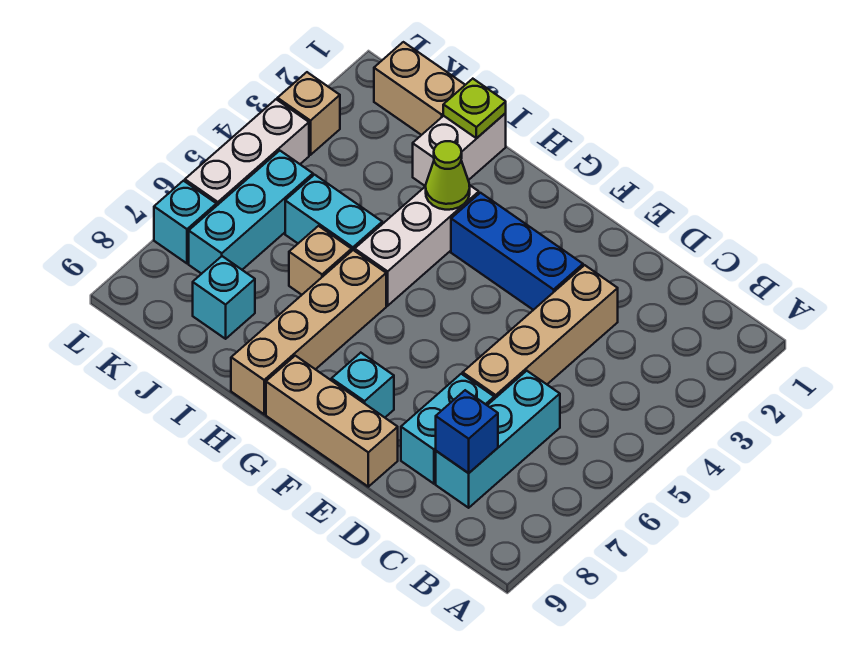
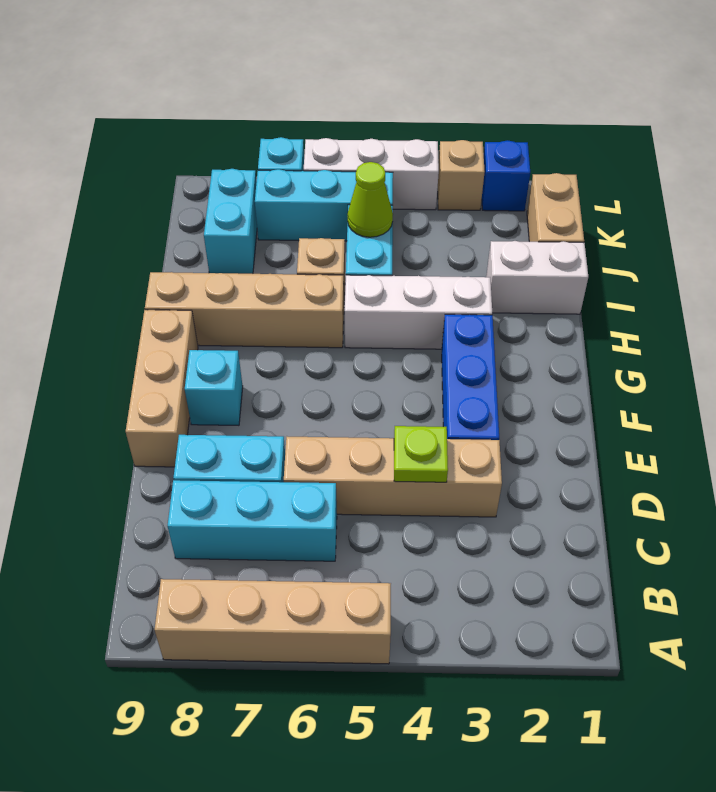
none -> tan brick A5:A8 level 1
blue brick C8 level 2 -> blue brick L2 level 1
lime cone H3 level 2 -> lime cone J5 level 2
lime plate I1 level 2 -> lime plate D4 level 2
cyan brick J8 level 1 -> cyan brick J8:K8 level 1

